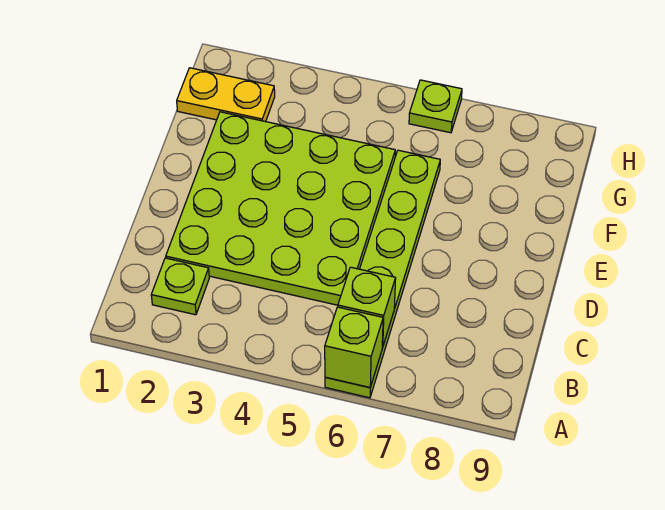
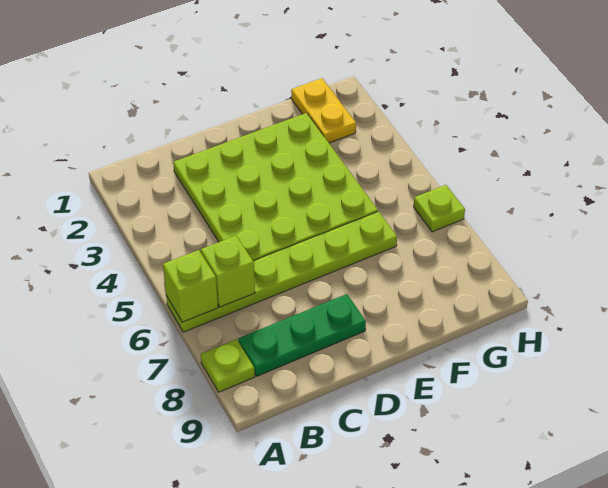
lime plate B2 level 1 -> lime plate A8 level 1
none -> green plate B8:D8 level 1

